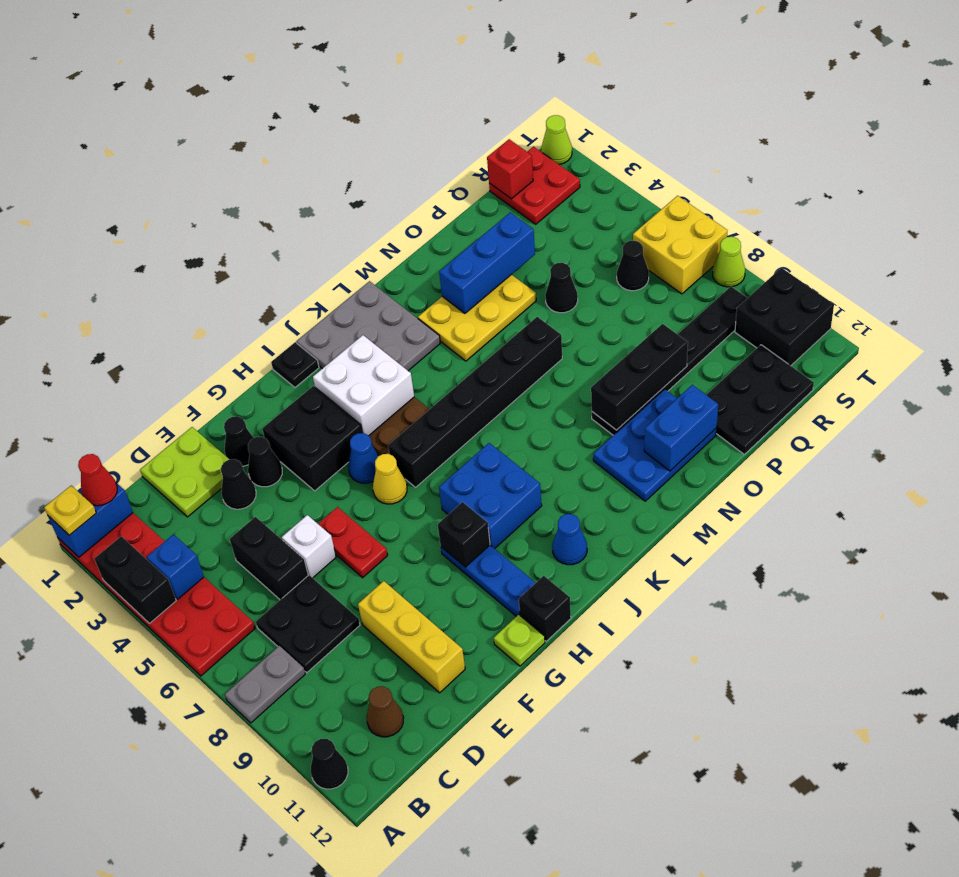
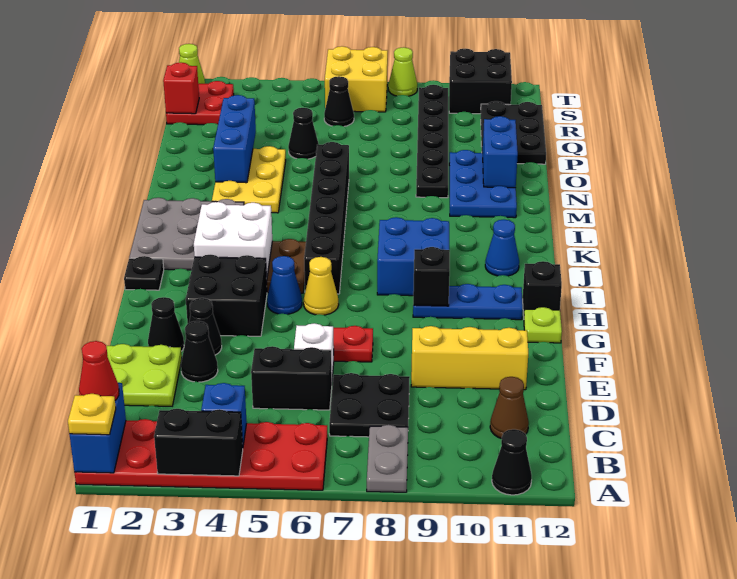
black brick N9:P9 level 2 -> none

